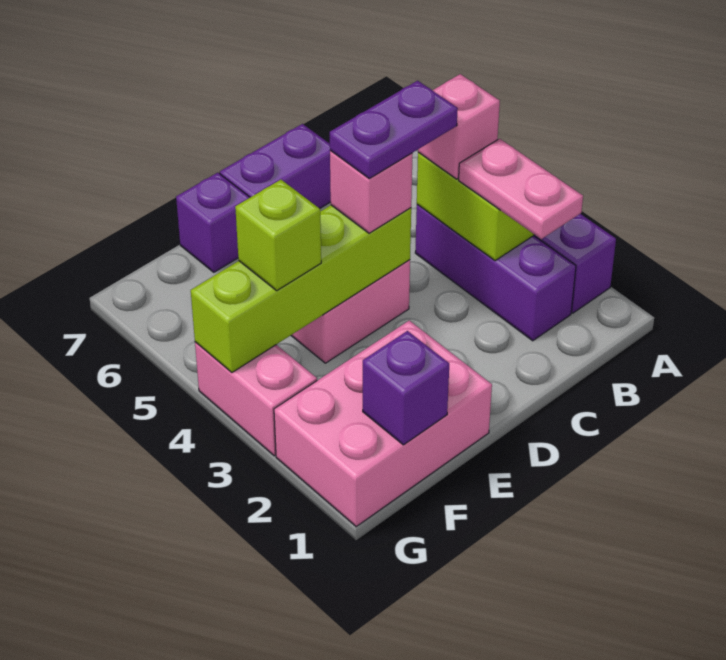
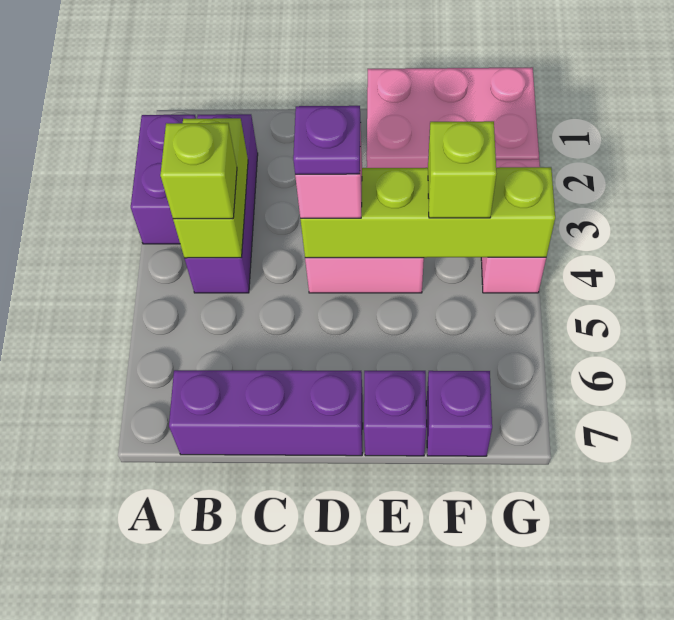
pink plate B2:B3 level 3 -> none
pink brick B4 level 3 -> lime brick B4 level 3
purple plate C4:D4 level 4 -> purple plate D4 level 4
purple brick C7:D7 level 1 -> purple brick B7:D7 level 1
purple brick F1 level 2 -> purple brick F7 level 1

